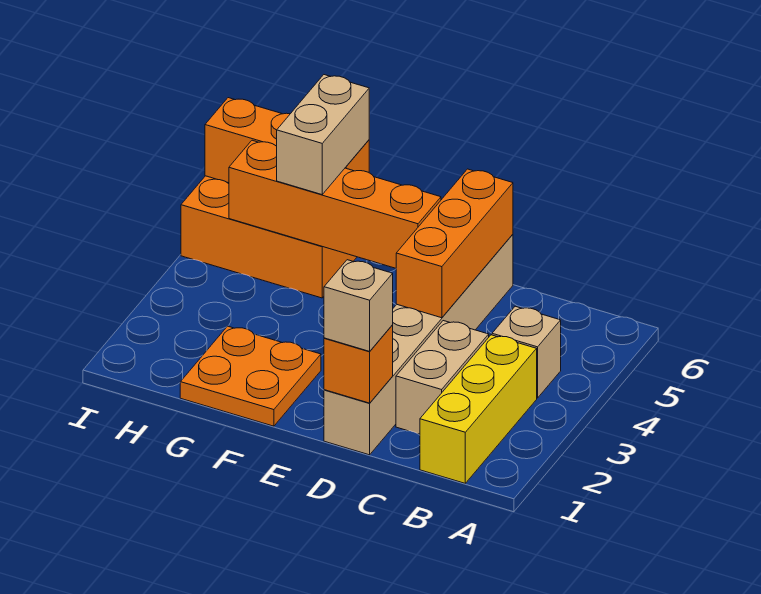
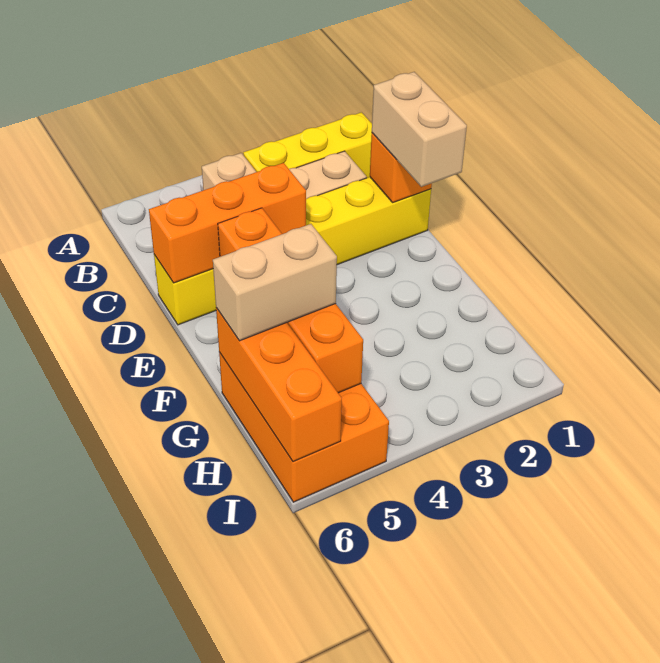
tan brick D1:D6 level 1 -> yellow brick D1:D6 level 1
tan brick D1 level 3 -> tan brick D1:E1 level 3
orange plate F1:G2 level 1 -> none

